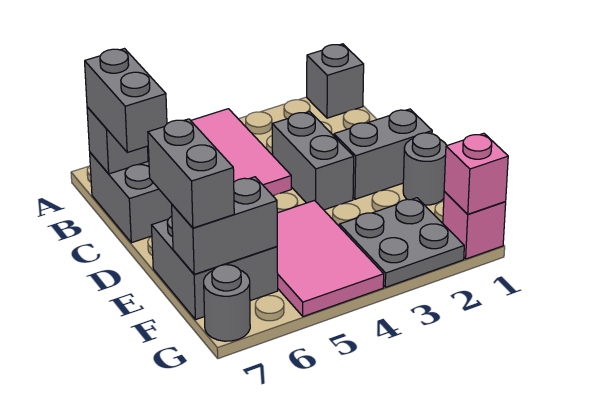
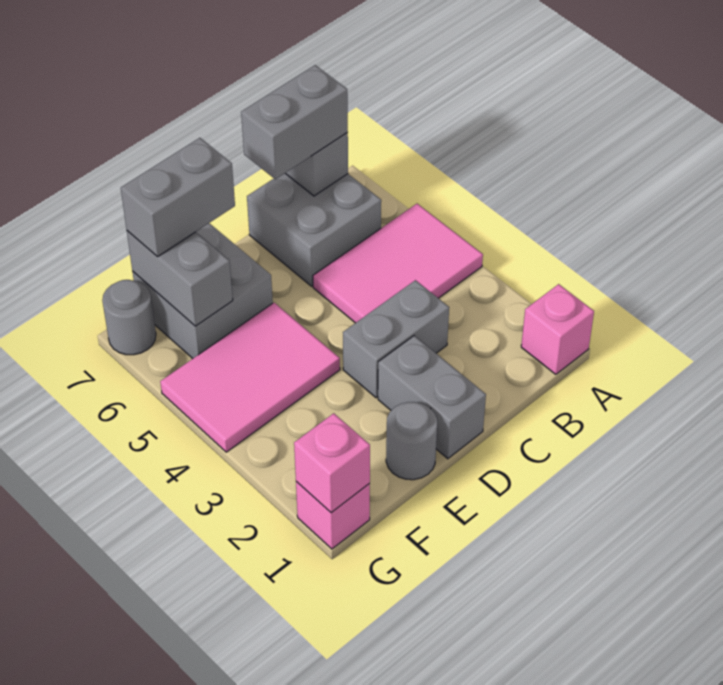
grey brick A1 level 1 -> pink brick A1 level 1
grey plate F2:G3 level 1 -> none

